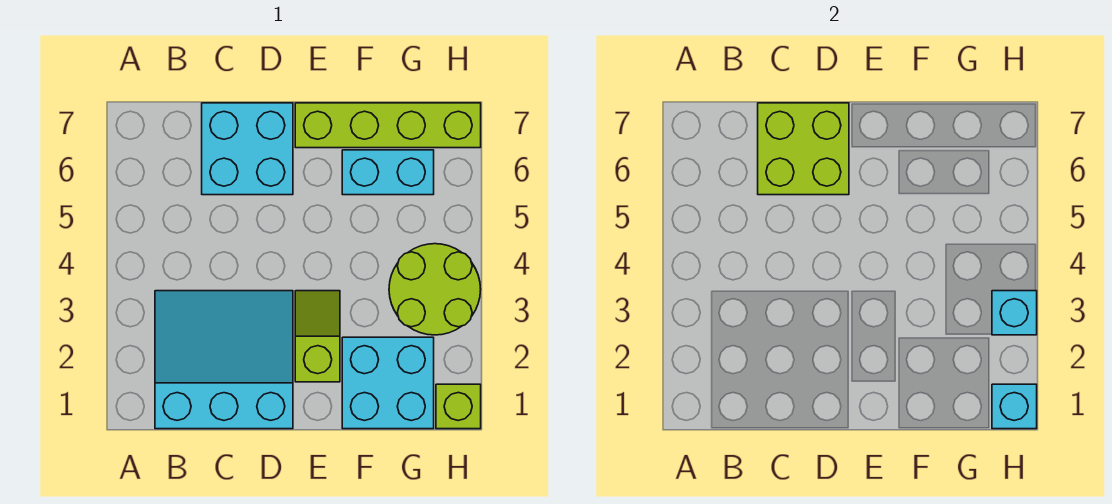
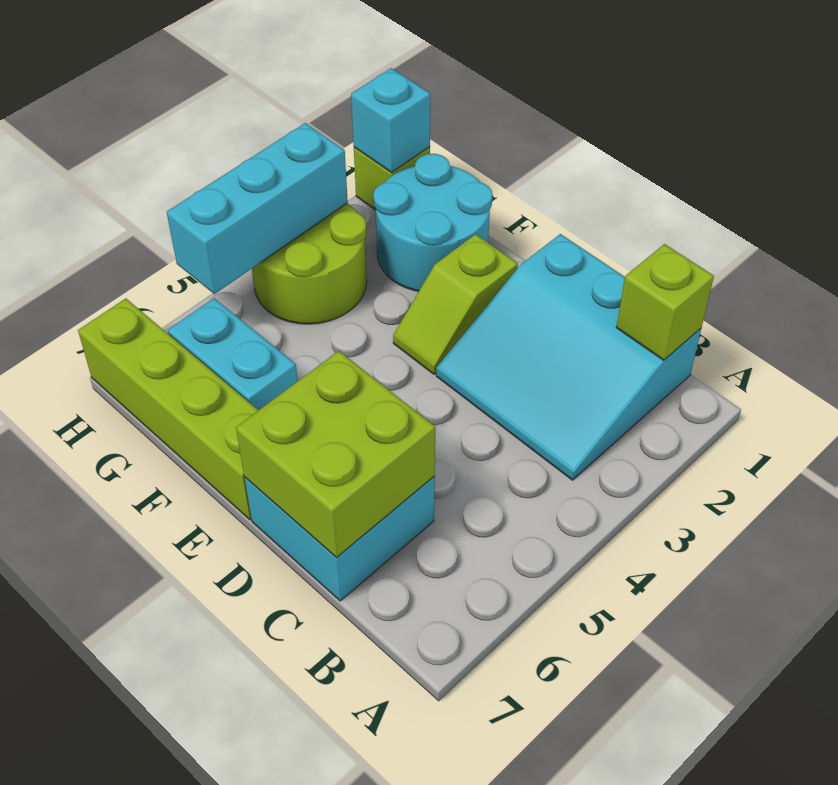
none -> lime brick B1 level 2
cyan brick F1:G2 level 1 -> cyan round brick F1:G2 level 1
cyan brick H3 level 2 -> cyan brick H3:H5 level 2

